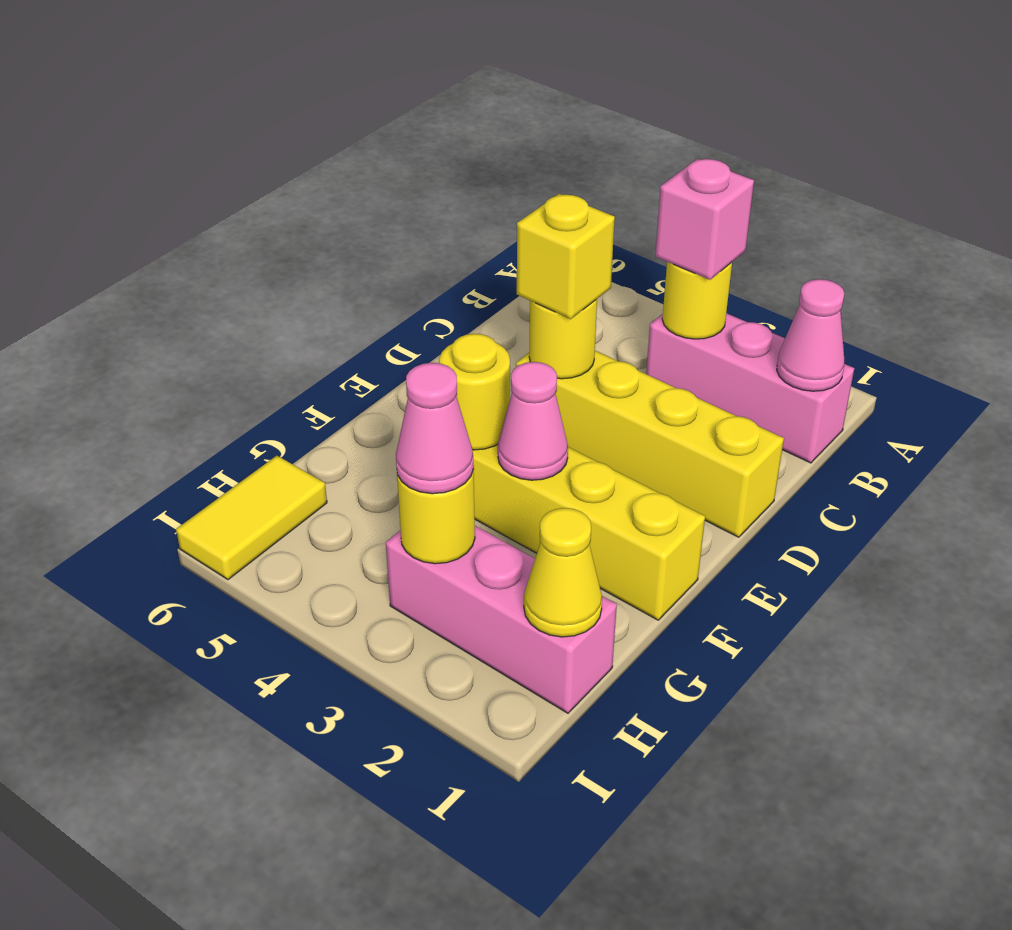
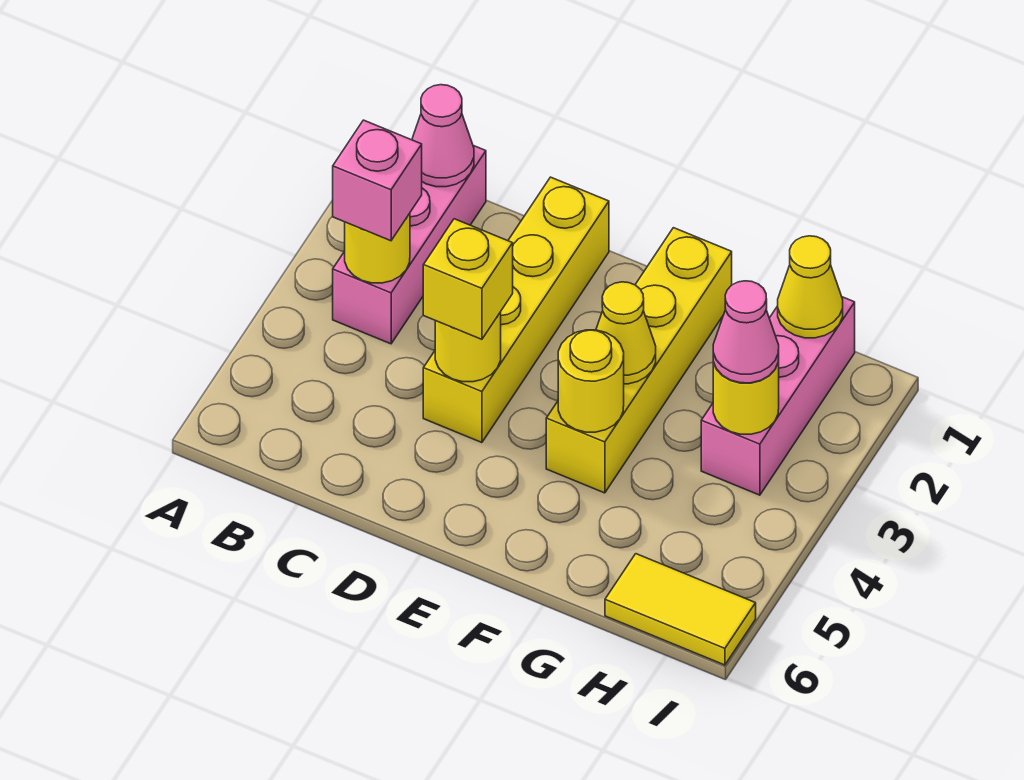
pink cone F3 level 2 -> yellow cone F3 level 2

